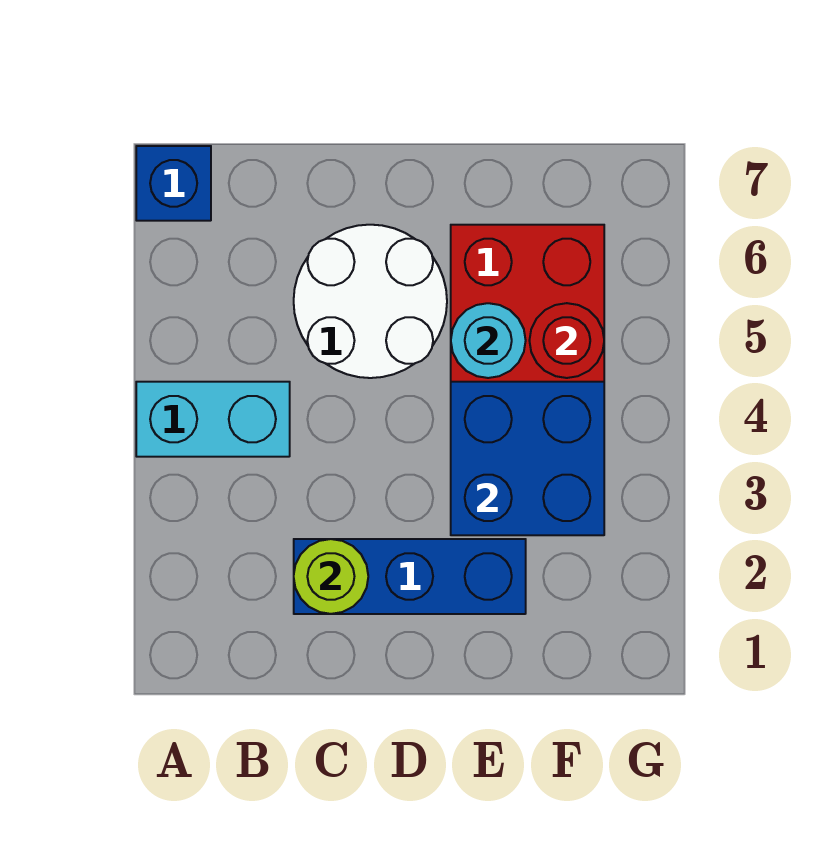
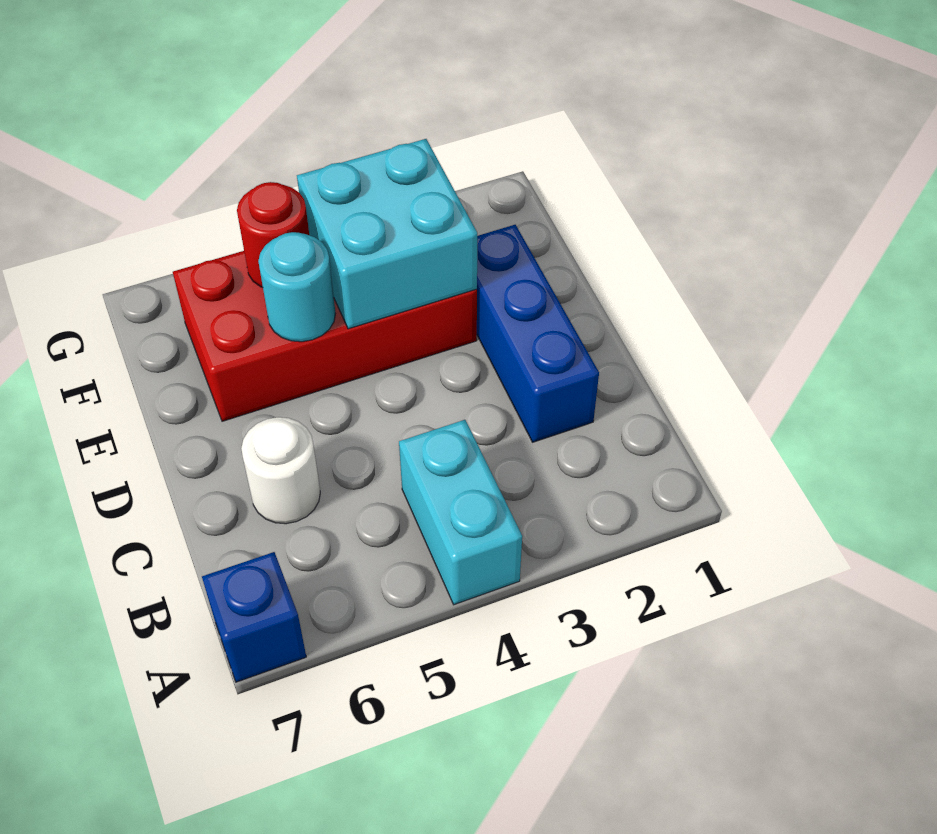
lime round brick C2 level 2 -> none
white round brick C5:D6 level 1 -> white round brick C6 level 1
blue brick E3:F4 level 2 -> cyan brick E3:F4 level 2

